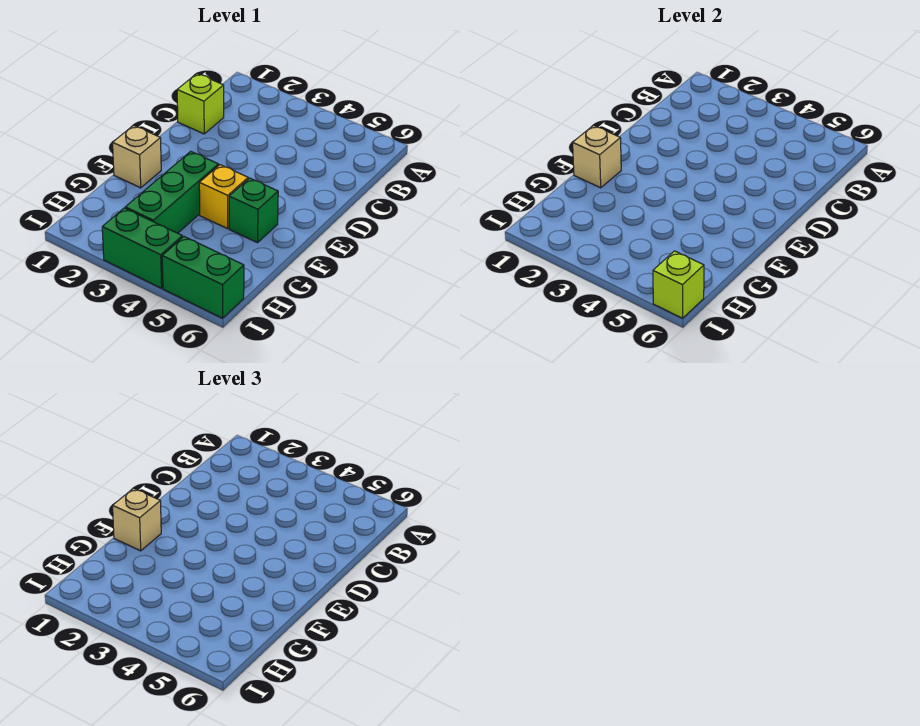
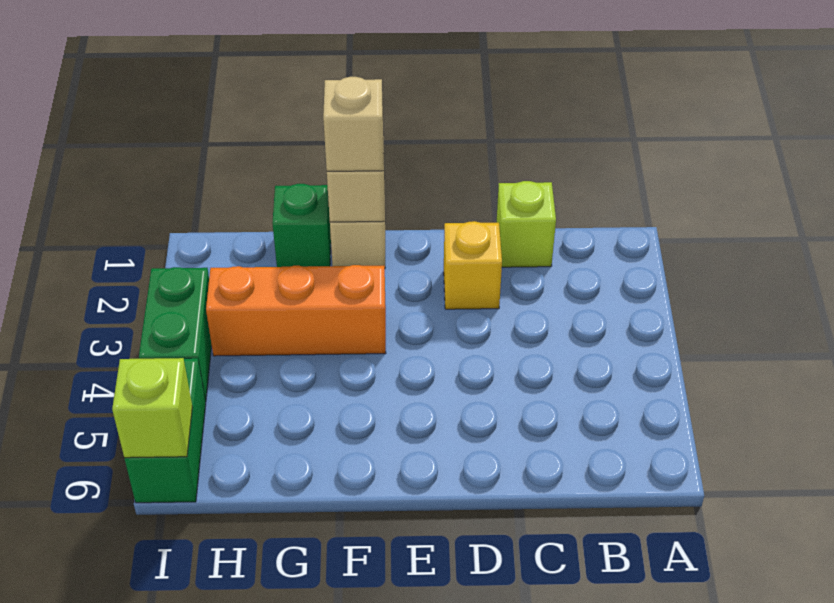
green brick F3:H3 level 1 -> orange brick F3:H3 level 1
yellow brick F4 level 1 -> yellow brick D2 level 1
green brick F5 level 1 -> green brick G1 level 1

